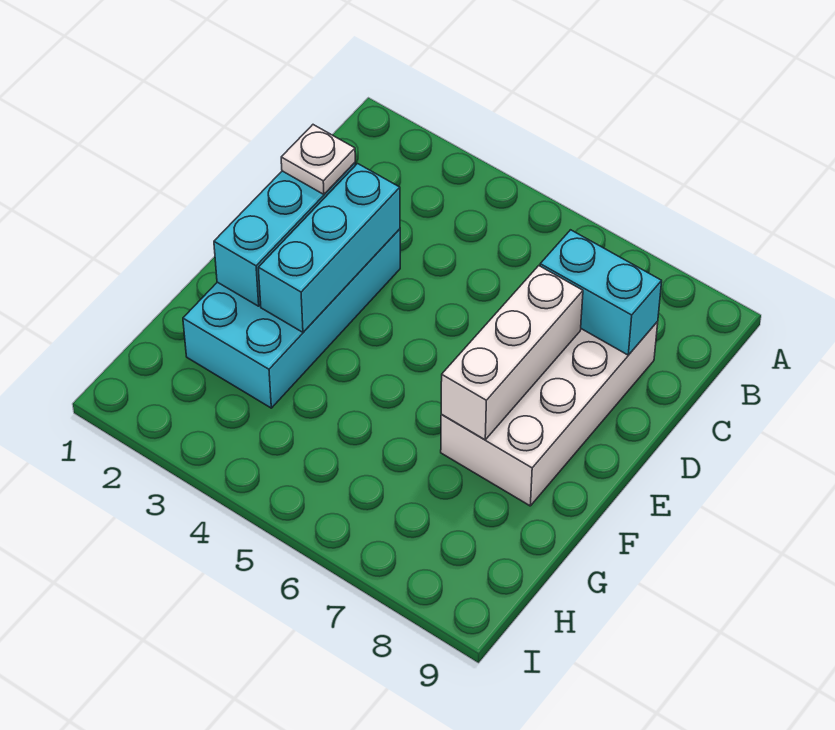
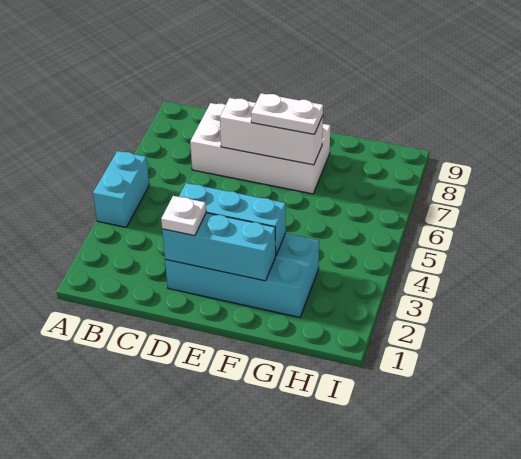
cyan brick C7:C8 level 2 -> cyan brick A4:A5 level 1
none -> white plate E7:F7 level 3

